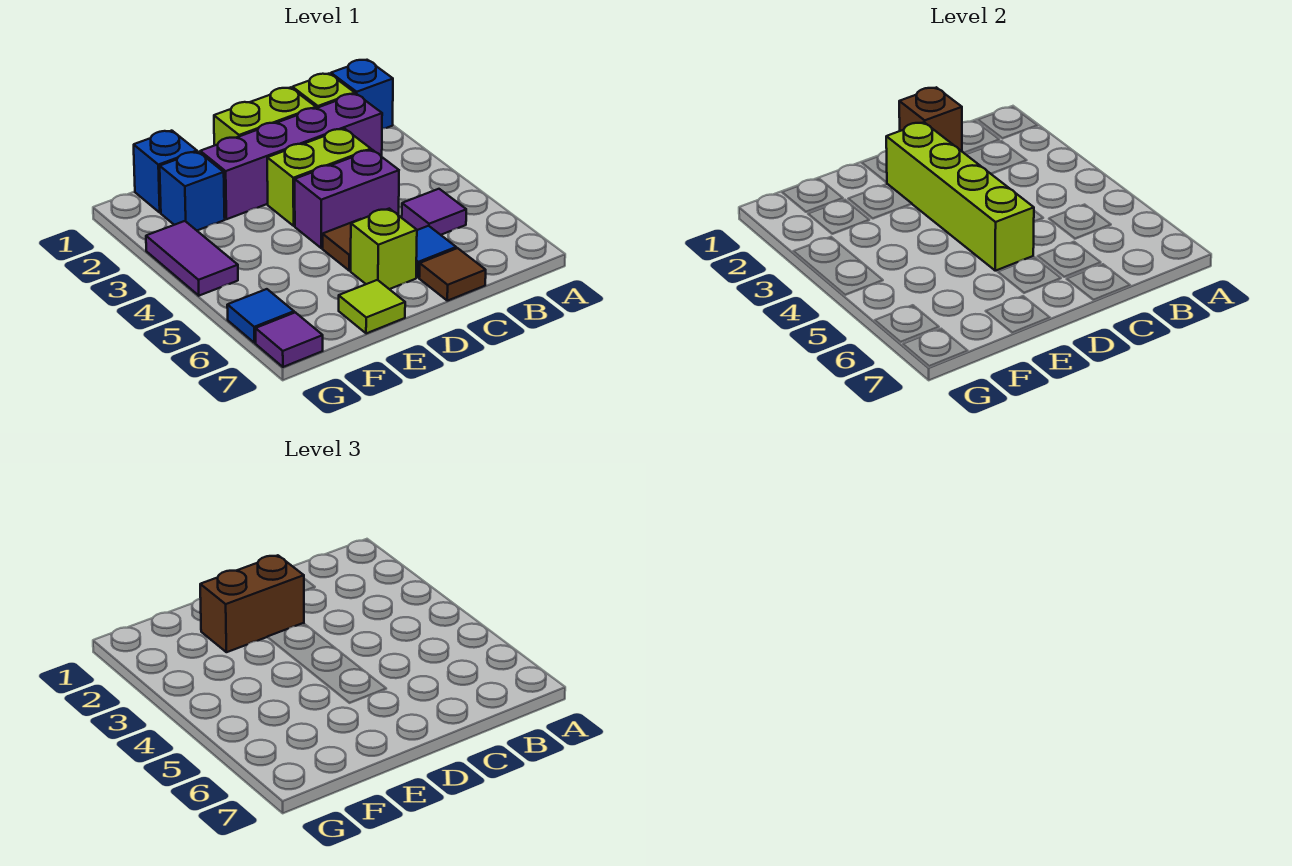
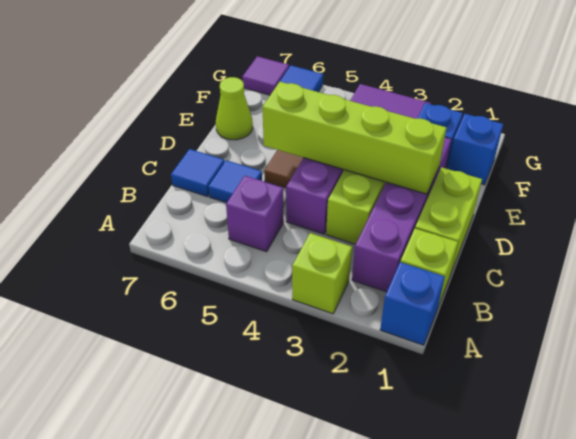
purple tile B5 level 1 -> purple brick B5 level 1
brown brick C1 level 2 -> none
brown tile C7 level 1 -> blue tile C7 level 1
brown brick D2:E2 level 3 -> none
lime brick D6 level 1 -> lime brick A3 level 1
lime tile E7 level 1 -> lime cone E7 level 1

